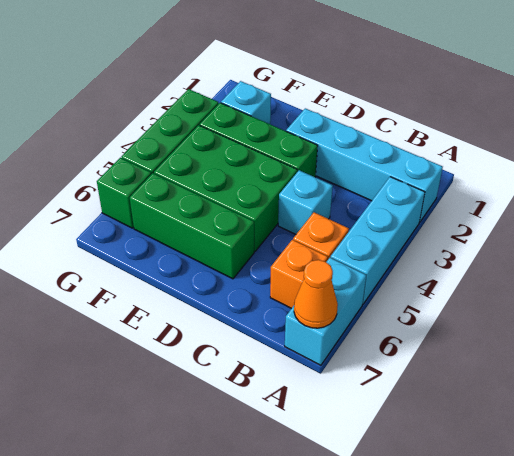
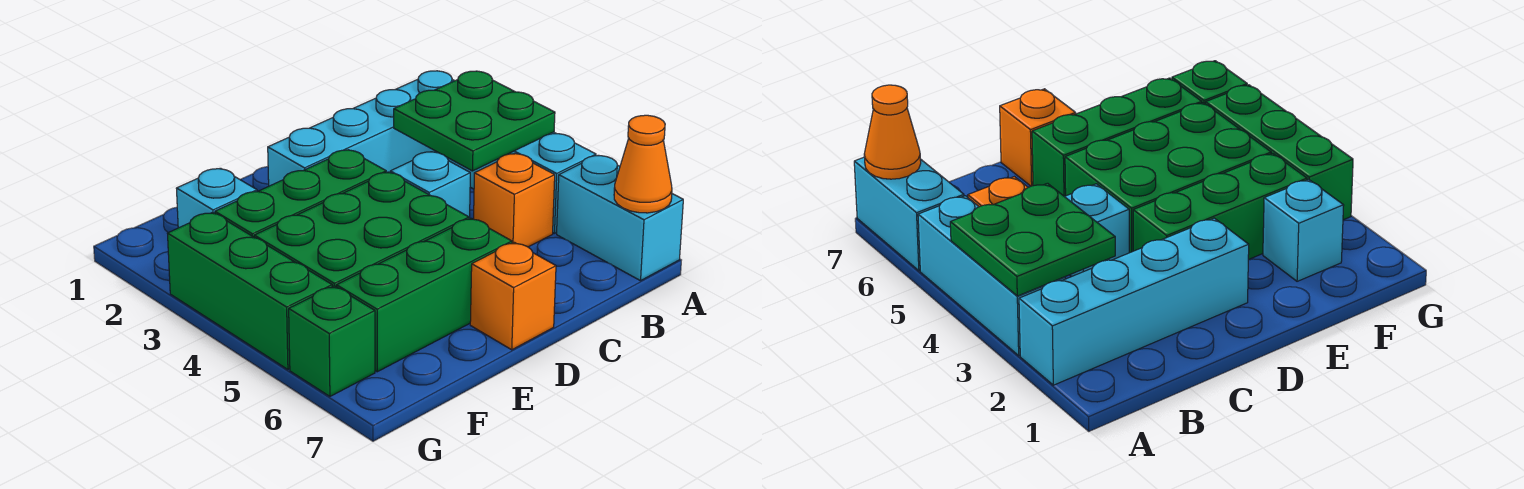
none -> green plate A3:B4 level 2
orange brick B6 level 1 -> orange brick D7 level 1

